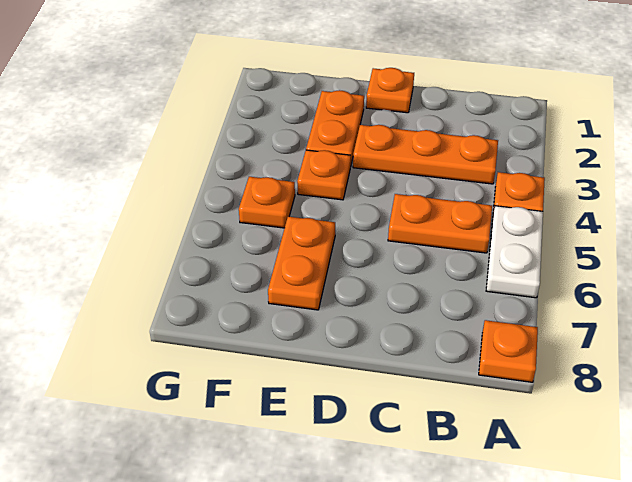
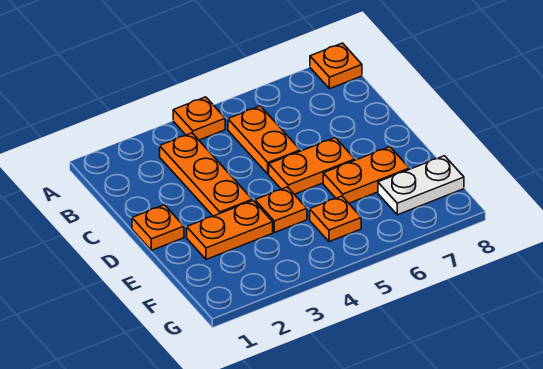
white plate A5:A6 level 1 -> white plate F7:F8 level 1
none -> orange plate D5:D6 level 1

